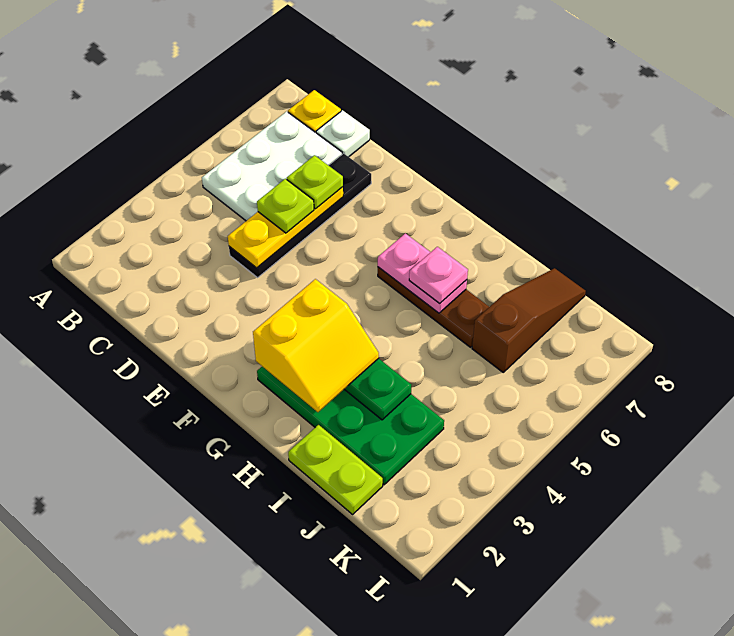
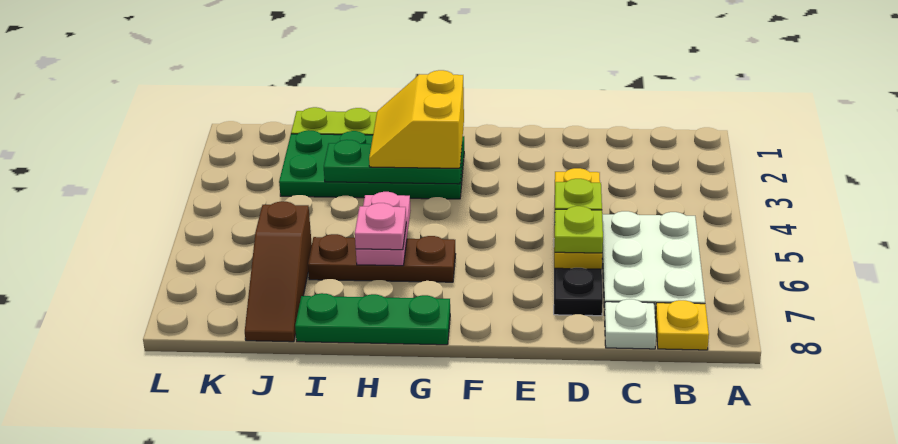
pink plate G6:H6 level 2 -> pink plate H5:H6 level 2
none -> green plate G8:I8 level 1

